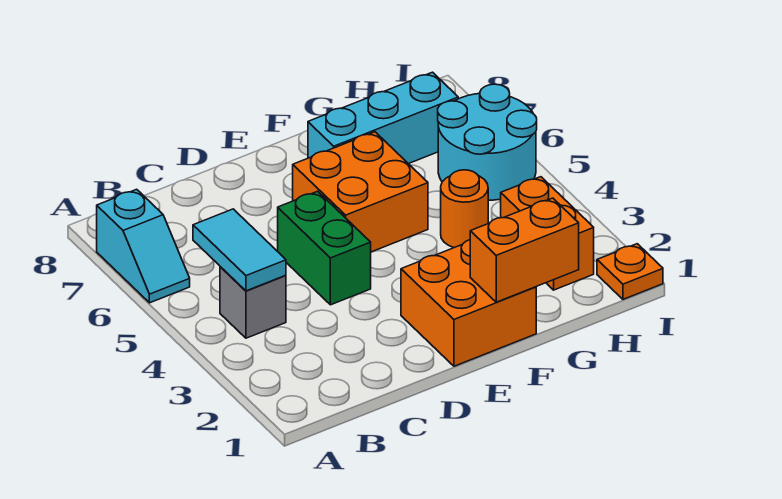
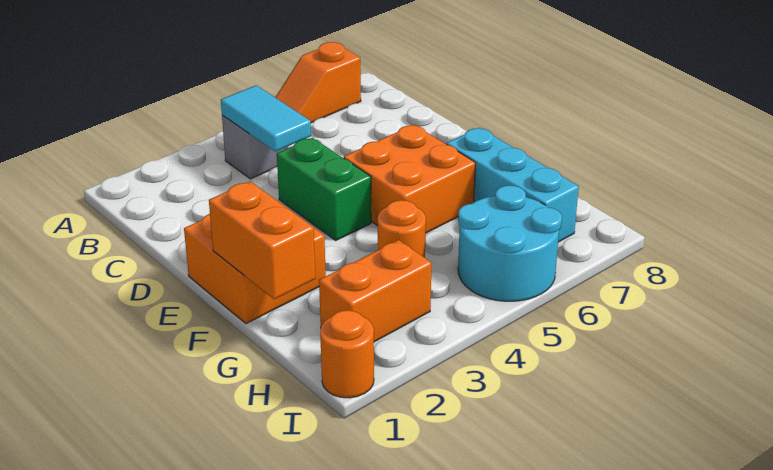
cyan slope A6:A7 level 1 top 7 -> orange slope A6:A7 level 1 top 7
cyan tile B4:B5 level 2 -> cyan tile B4:C4 level 2
green brick D4:D5 level 1 -> green brick D4:E4 level 1
orange plate I1 level 1 -> orange round brick I1 level 1

